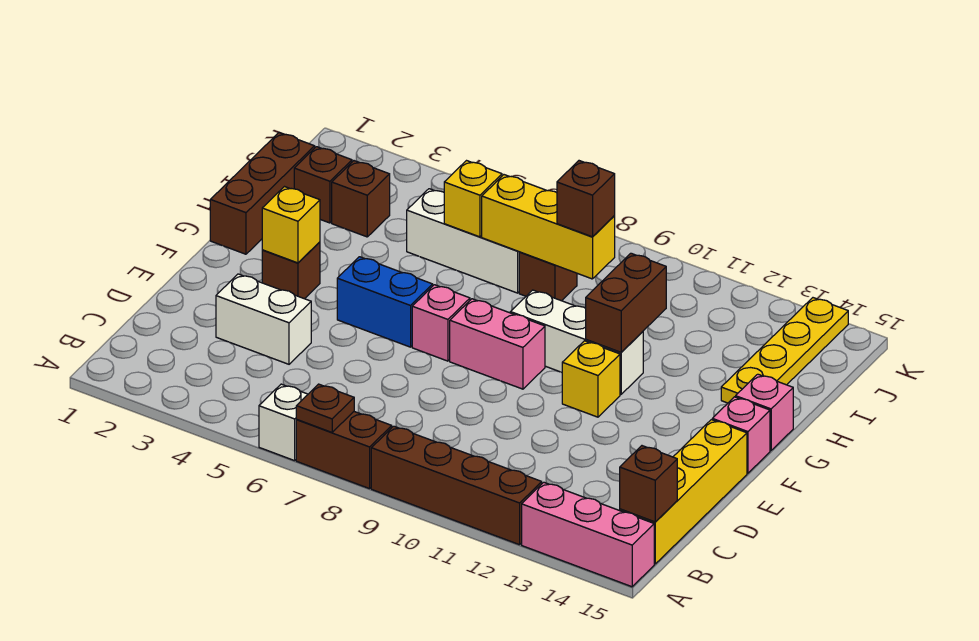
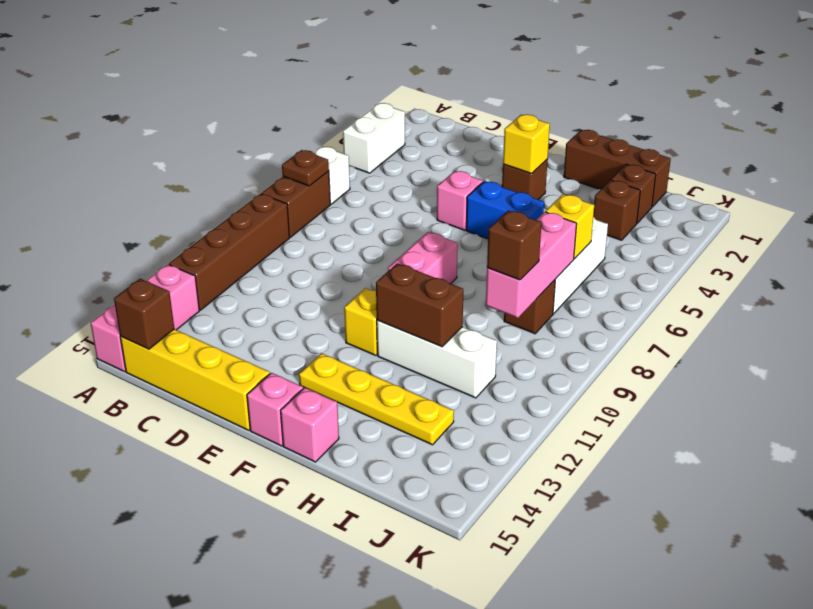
white brick D3:D4 level 1 -> white brick A3:A4 level 1
blue brick F5:F6 level 1 -> blue brick F5:G5 level 1
pink brick F7 level 1 -> pink brick E5 level 1
white brick G9:G11 level 1 -> white brick G11:I11 level 1
yellow plate H14:K14 level 1 -> yellow plate F13:I13 level 1
yellow brick I7:I9 level 2 -> pink brick I7:I9 level 2

